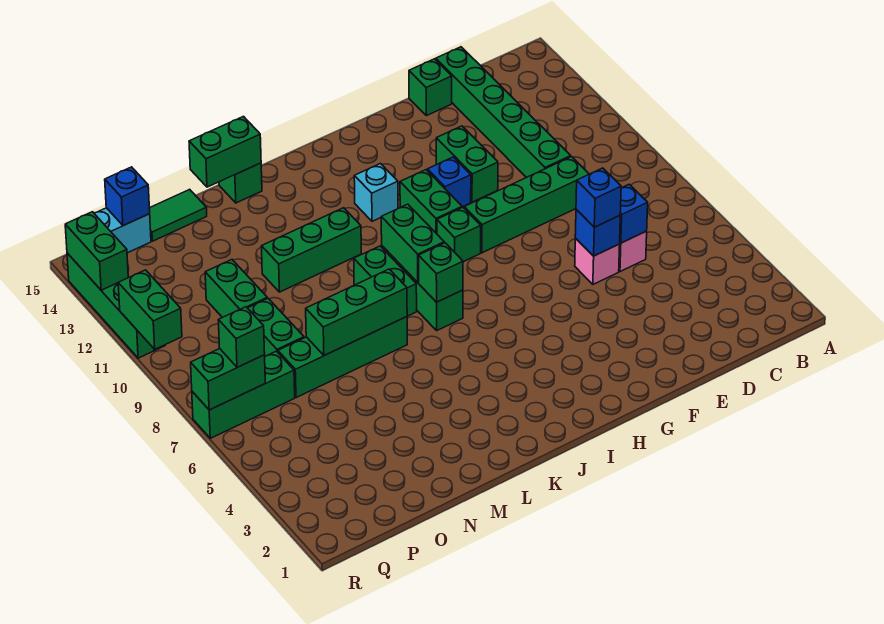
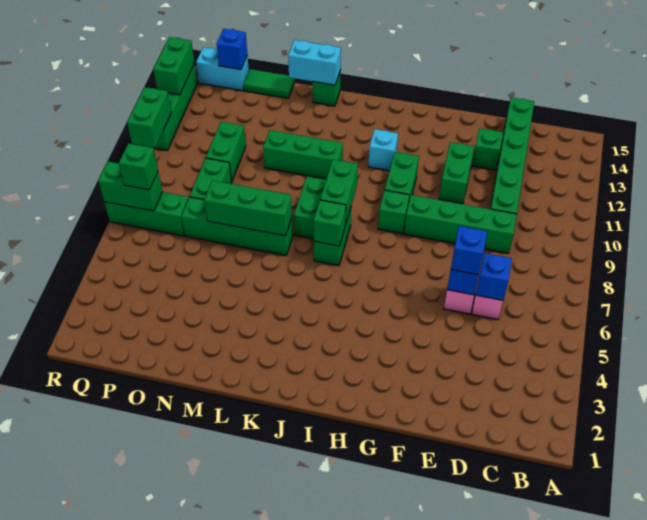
green brick E15 level 1 -> green brick E13 level 1
blue brick G11 level 1 -> none
green brick L15:M15 level 2 -> cyan brick L15:M15 level 2

